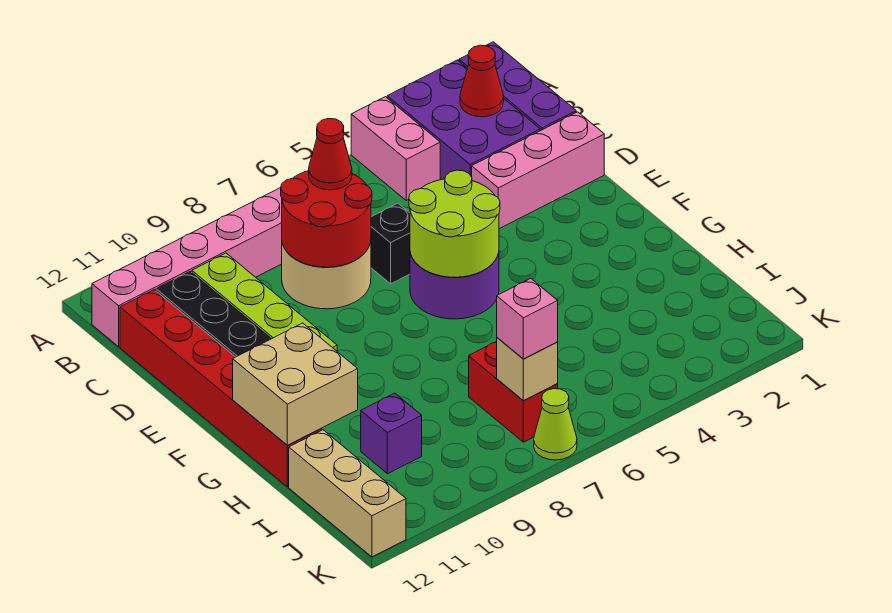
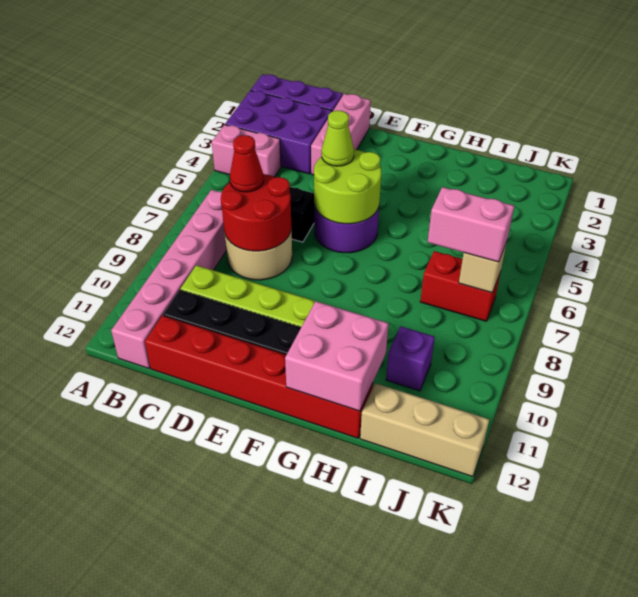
red cone B2 level 2 -> none
tan brick G11:H12 level 2 -> pink brick G11:H12 level 2
pink brick J7 level 3 -> pink brick I7:J7 level 3
lime cone K7 level 1 -> lime cone E5 level 3

